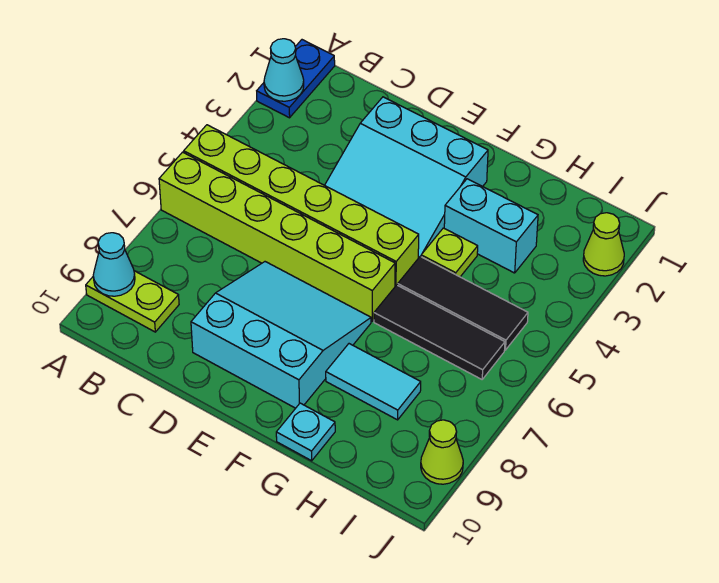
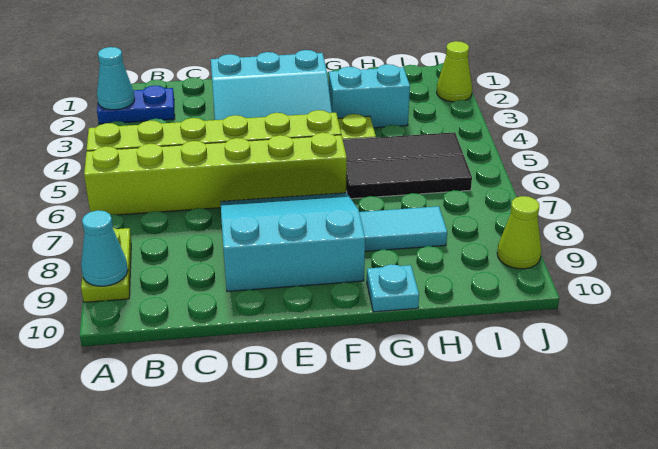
blue plate A1:A2 level 1 -> blue plate A2:B2 level 1
lime plate A9:B9 level 1 -> lime plate A8:A9 level 1

